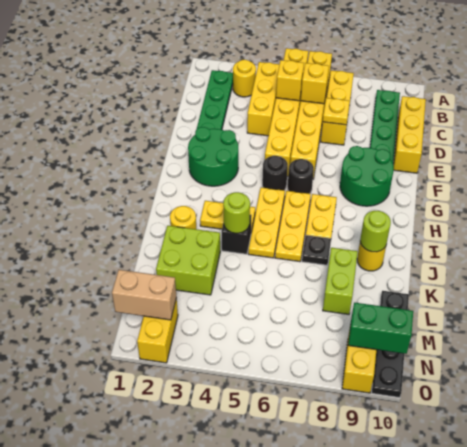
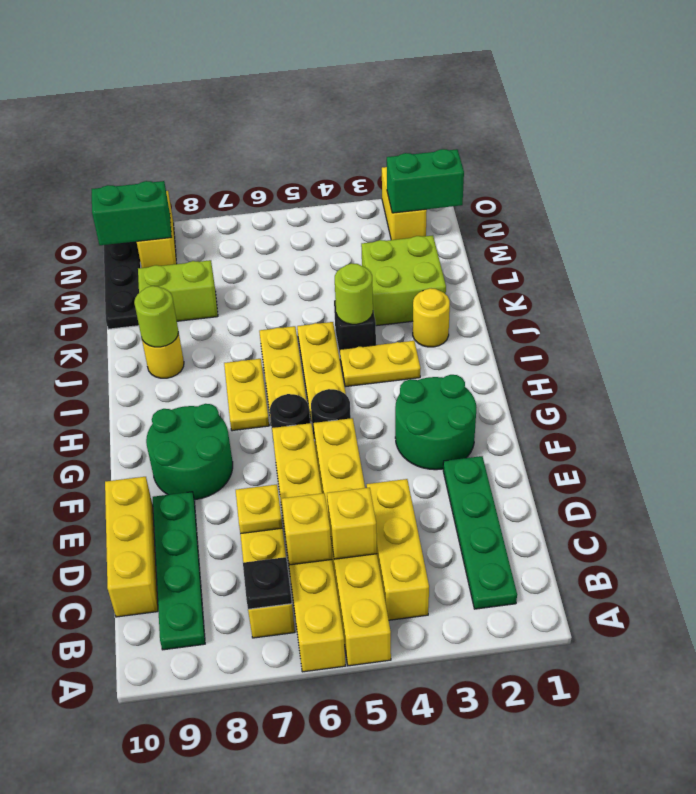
yellow round brick B3 level 1 -> none
black plate J7 level 1 -> black plate B7 level 2
lime brick K8:L8 level 1 -> lime brick L8:L9 level 1
tan brick N1:N2 level 2 -> green brick N1:N2 level 2

